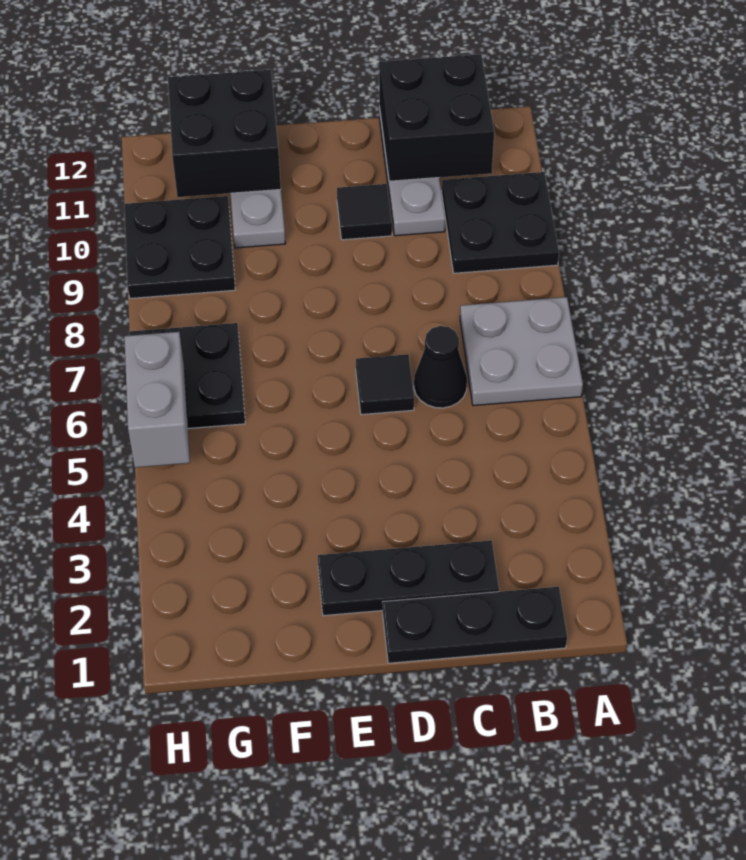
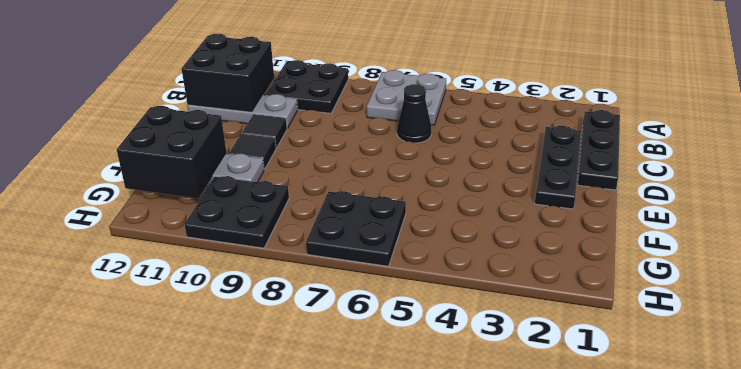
black tile D6 level 1 -> black tile E10 level 1
grey brick H5:H6 level 2 -> none

